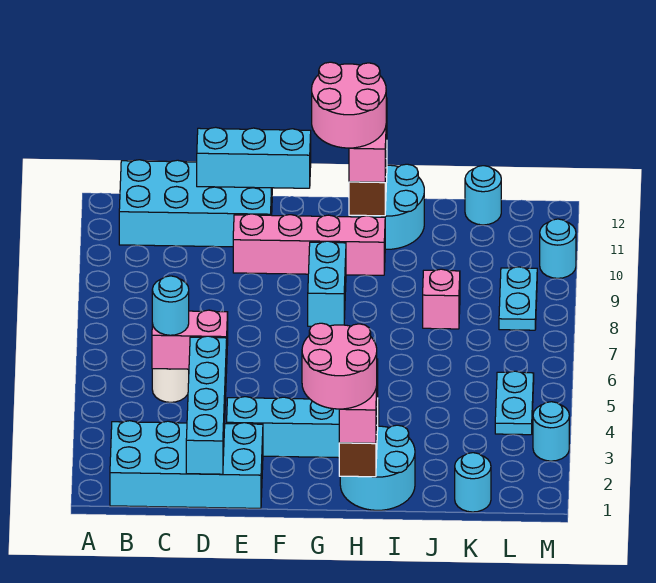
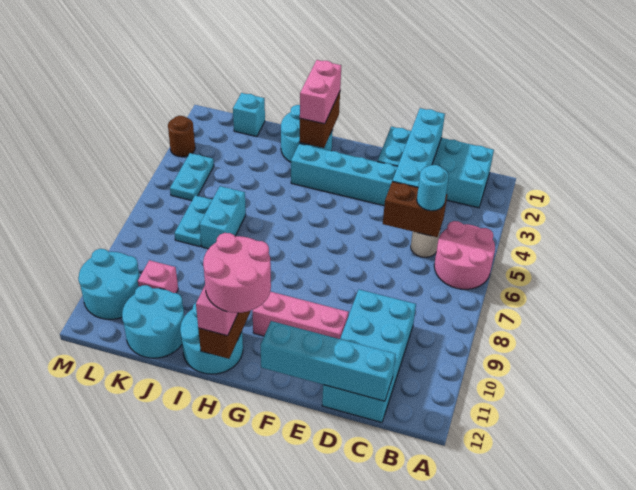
cyan brick B11:E12 level 1 -> cyan brick C9:D12 level 1
pink brick C5:D5 level 2 -> brown brick C5:D5 level 2
cyan brick D12:F12 level 2 -> cyan brick C12:F12 level 2
pink brick E10:H10 level 1 -> pink brick E10:G10 level 1
pink round brick G1:H2 level 4 -> pink round brick A5:B6 level 1
cyan brick G8:G9 level 1 -> cyan brick J6:J7 level 1
pink brick J8 level 1 -> pink brick K10 level 1
cyan round brick K1 level 1 -> cyan brick K1 level 1
cyan round brick K12 level 1 -> cyan round brick J11:K12 level 1
cyan plate L8:L9 level 1 -> cyan plate K6:K7 level 1
cyan round brick M3 level 1 -> brown round brick M3 level 1
cyan round brick M10 level 1 -> cyan round brick L10:M11 level 1

